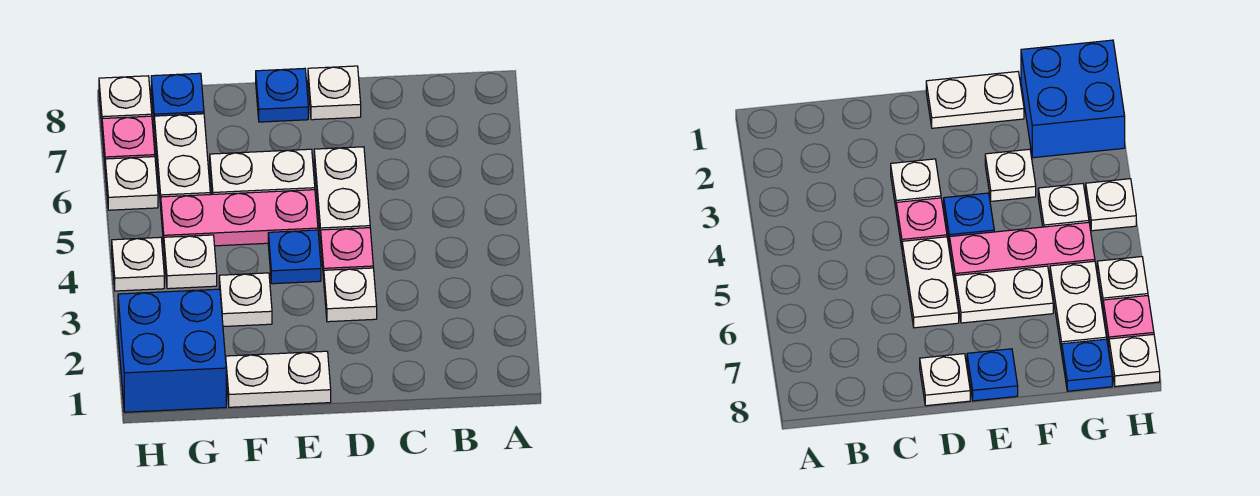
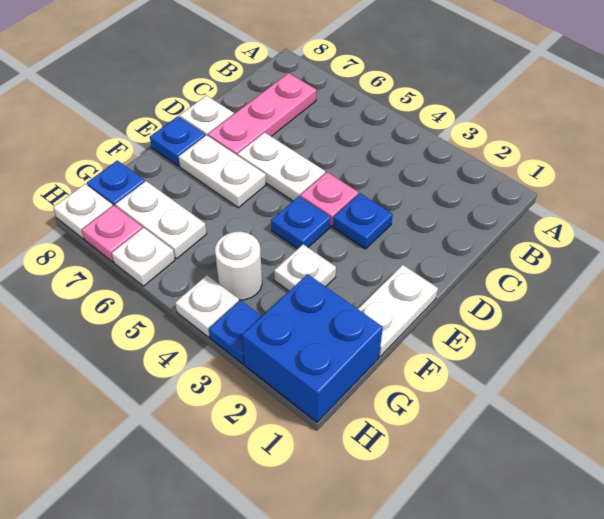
white plate D3 level 1 -> blue plate D3 level 1
pink plate E5:G5 level 1 -> pink plate B7:D7 level 1
white plate E6:F6 level 1 -> white plate E6:E7 level 1
white plate G4 level 1 -> white round brick G4 level 1
none -> blue plate H3 level 1

